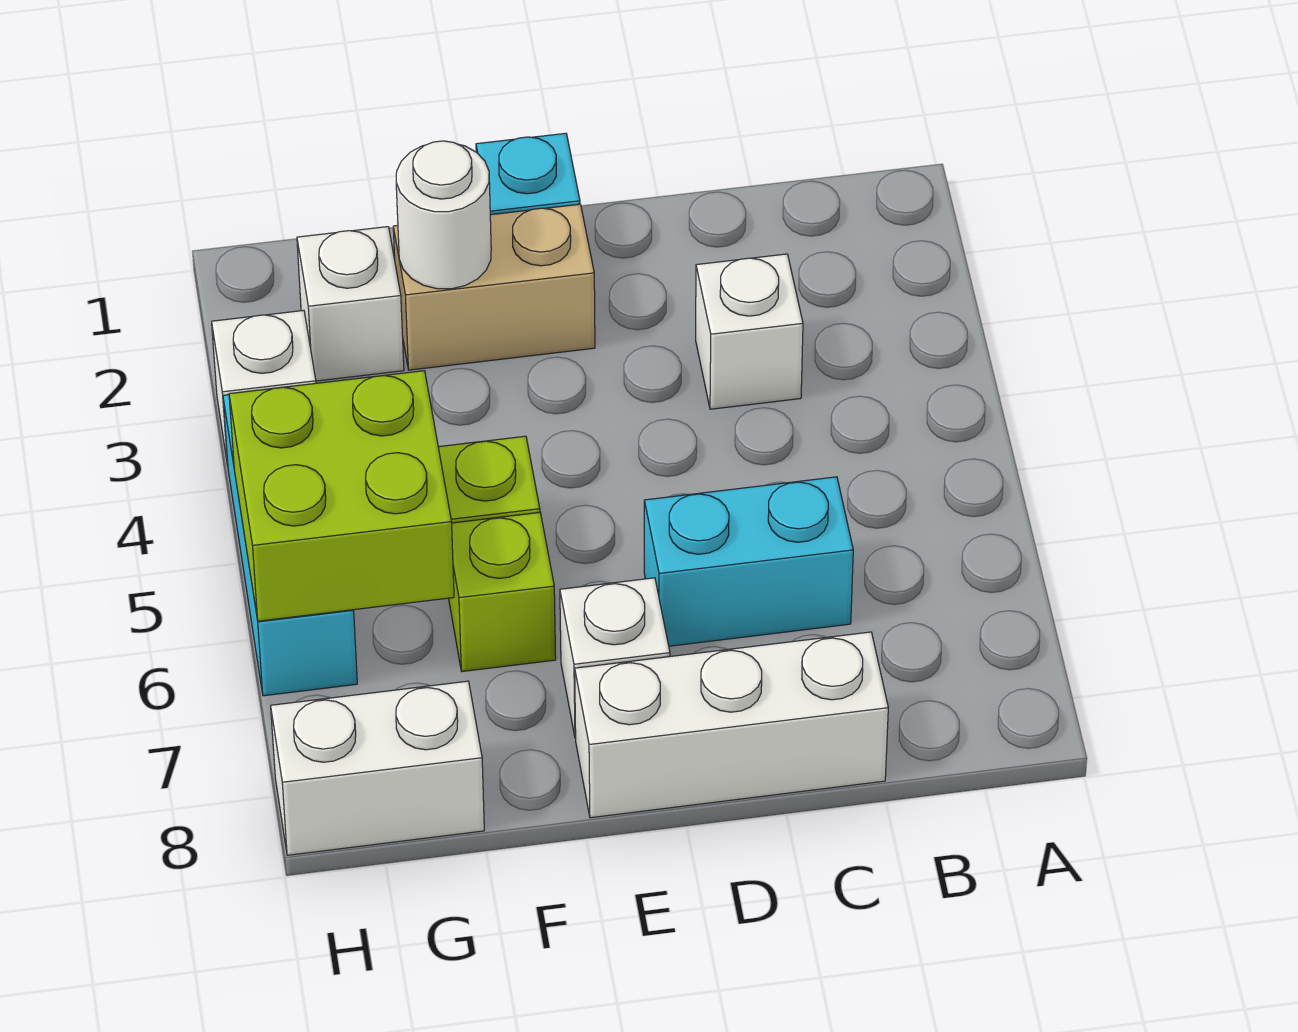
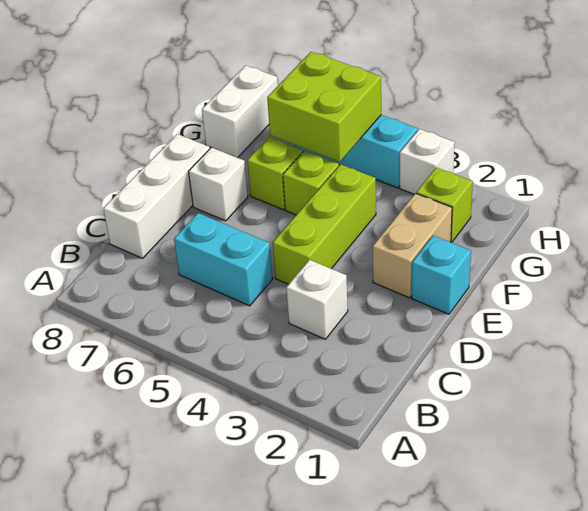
cyan brick C6:D6 level 1 -> cyan brick C5:C6 level 1
none -> lime brick D4:F4 level 1
white round brick F2 level 2 -> none
white brick G2 level 1 -> lime brick G2 level 1

